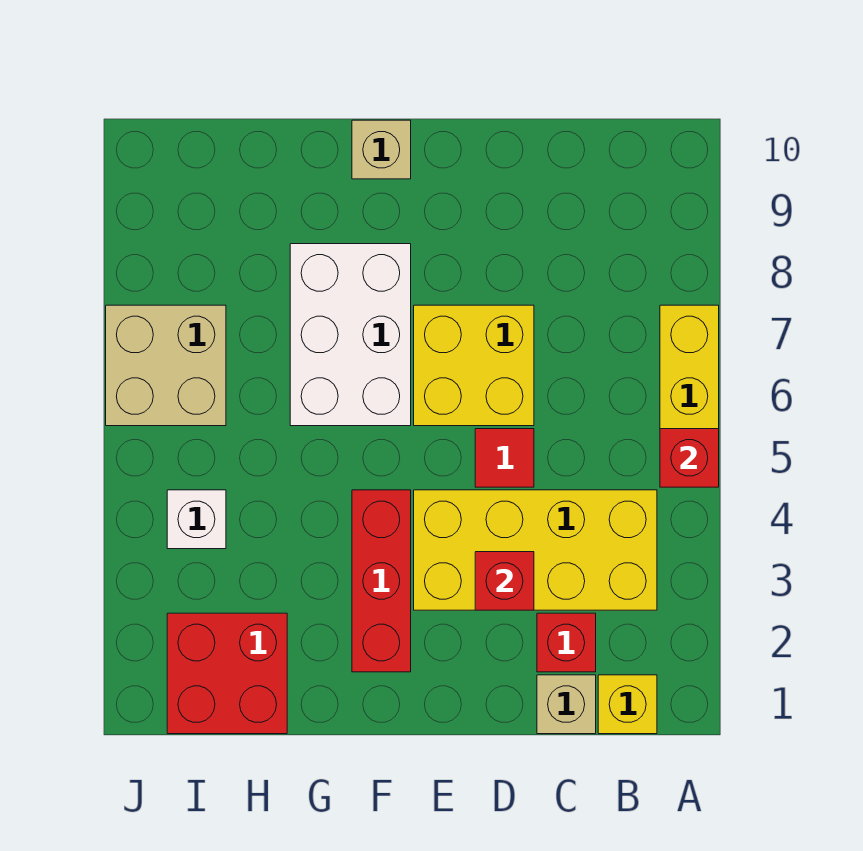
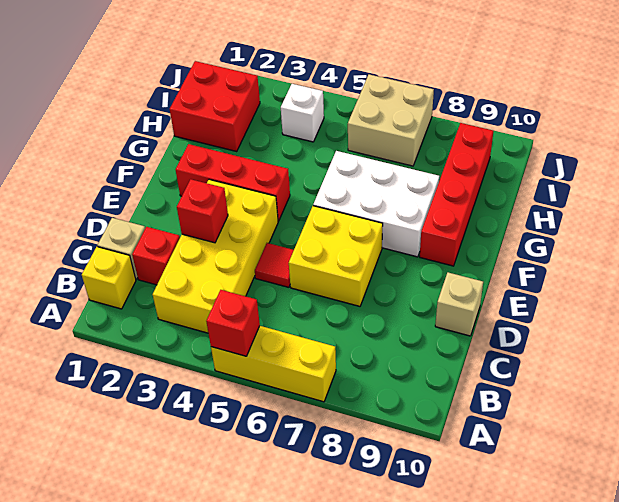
none -> red brick F9:I9 level 1
tan brick F10 level 1 -> tan brick D10 level 1

